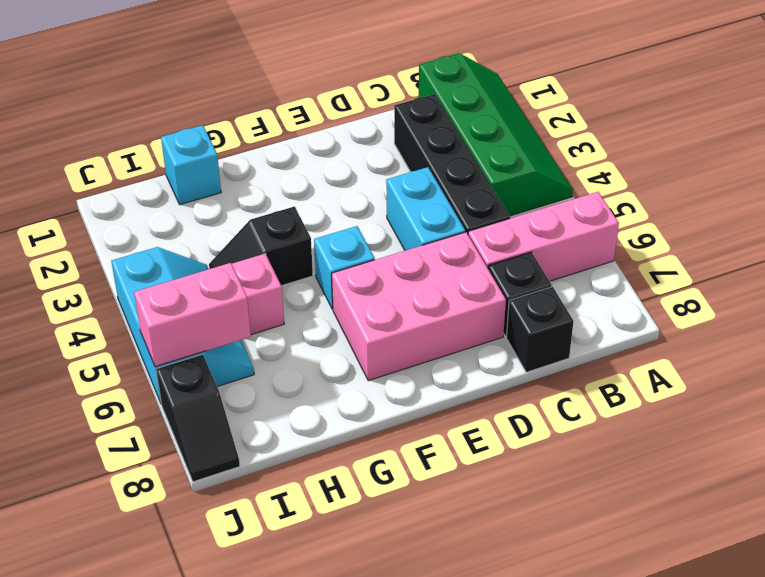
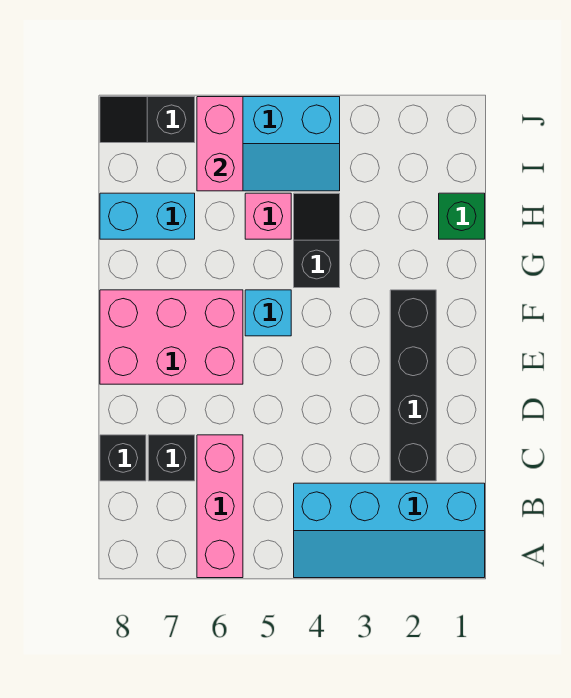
green slope A1:B4 level 1 top B -> cyan slope A1:B4 level 1 top B
black brick C2:C5 level 1 -> black brick C2:F2 level 1
cyan brick D4:D5 level 1 -> cyan brick H7:H8 level 1
pink brick D6:F7 level 1 -> pink brick E6:F8 level 1
cyan brick H1 level 1 -> green brick H1 level 1

